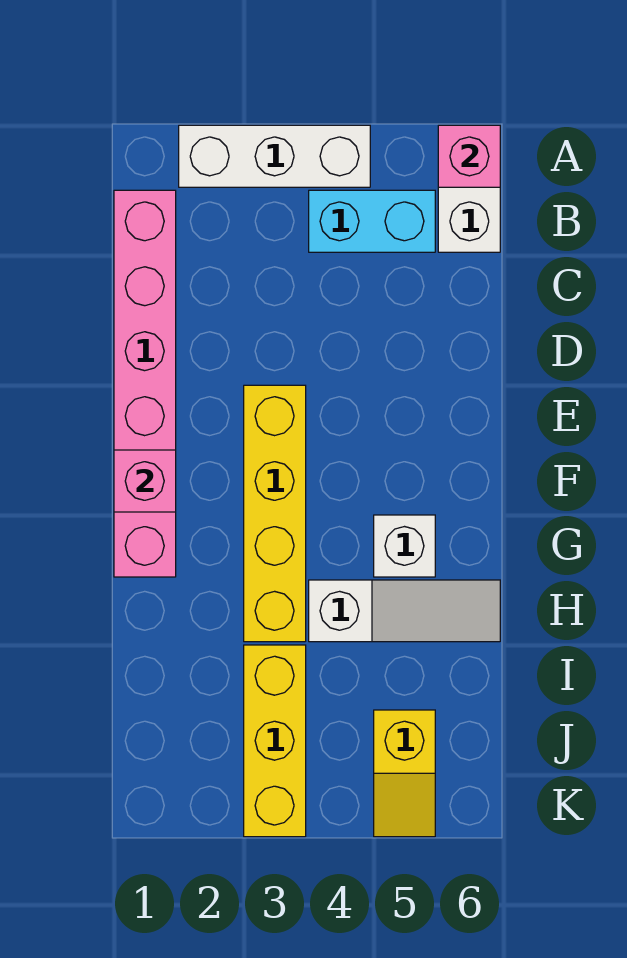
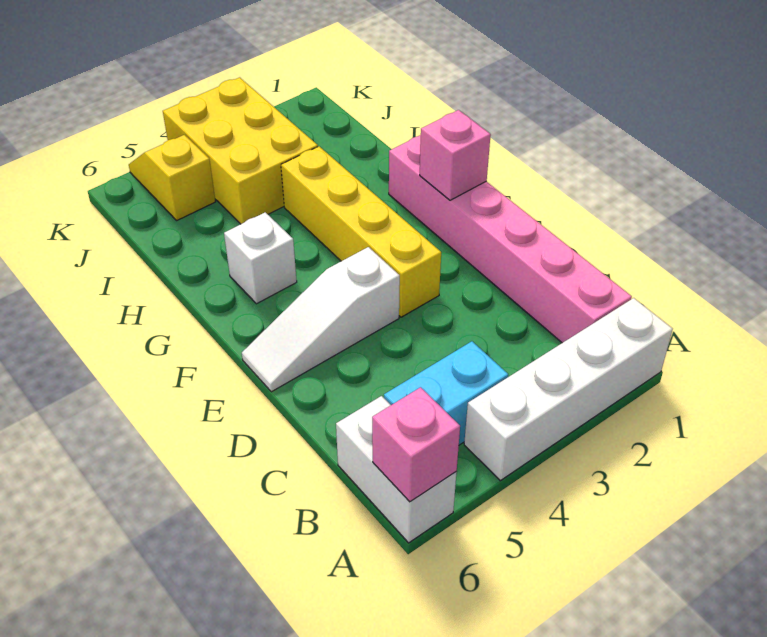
white brick A2:A4 level 1 -> white brick A1:A4 level 1
white slope H4:H6 level 1 top 4 -> white slope E4:E6 level 1 top 4
yellow brick I3:K3 level 1 -> yellow brick I3:K4 level 1

